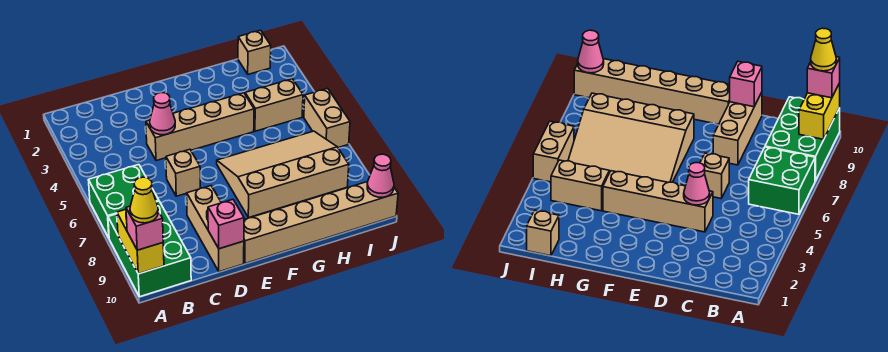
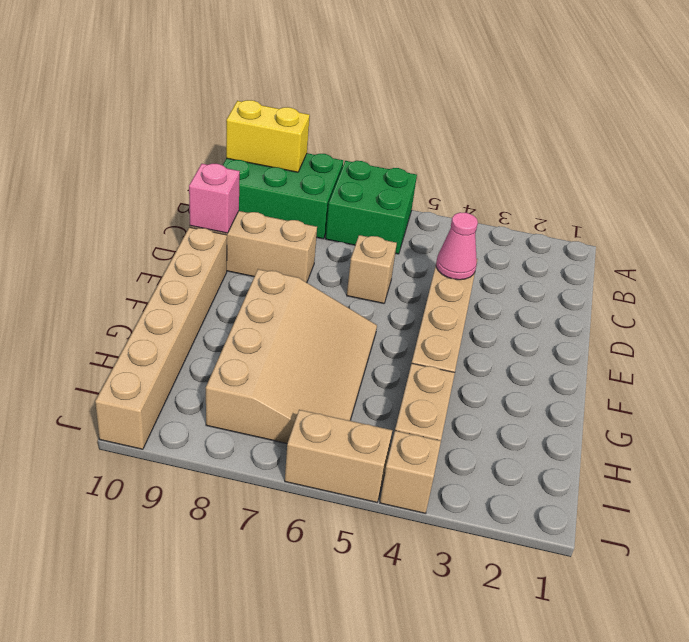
pink brick A10 level 3 -> none
yellow cone A10 level 4 -> none
tan brick I1 level 1 -> tan brick J4 level 1
pink cone J10 level 2 -> none

